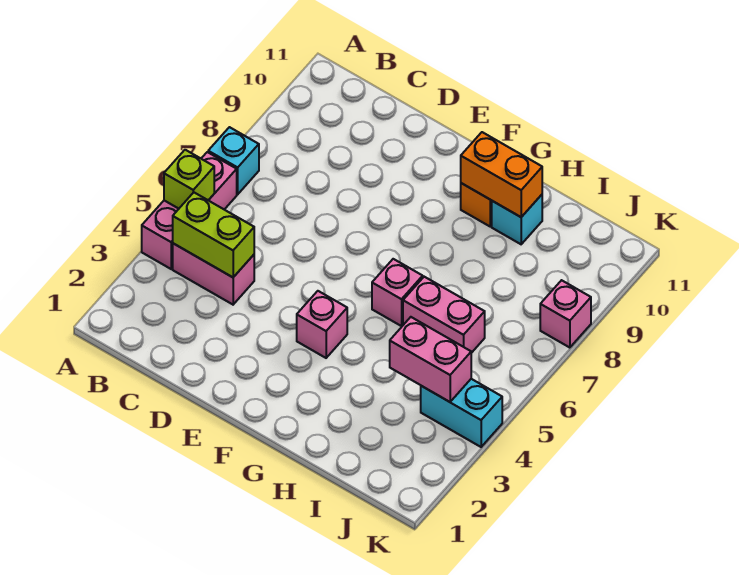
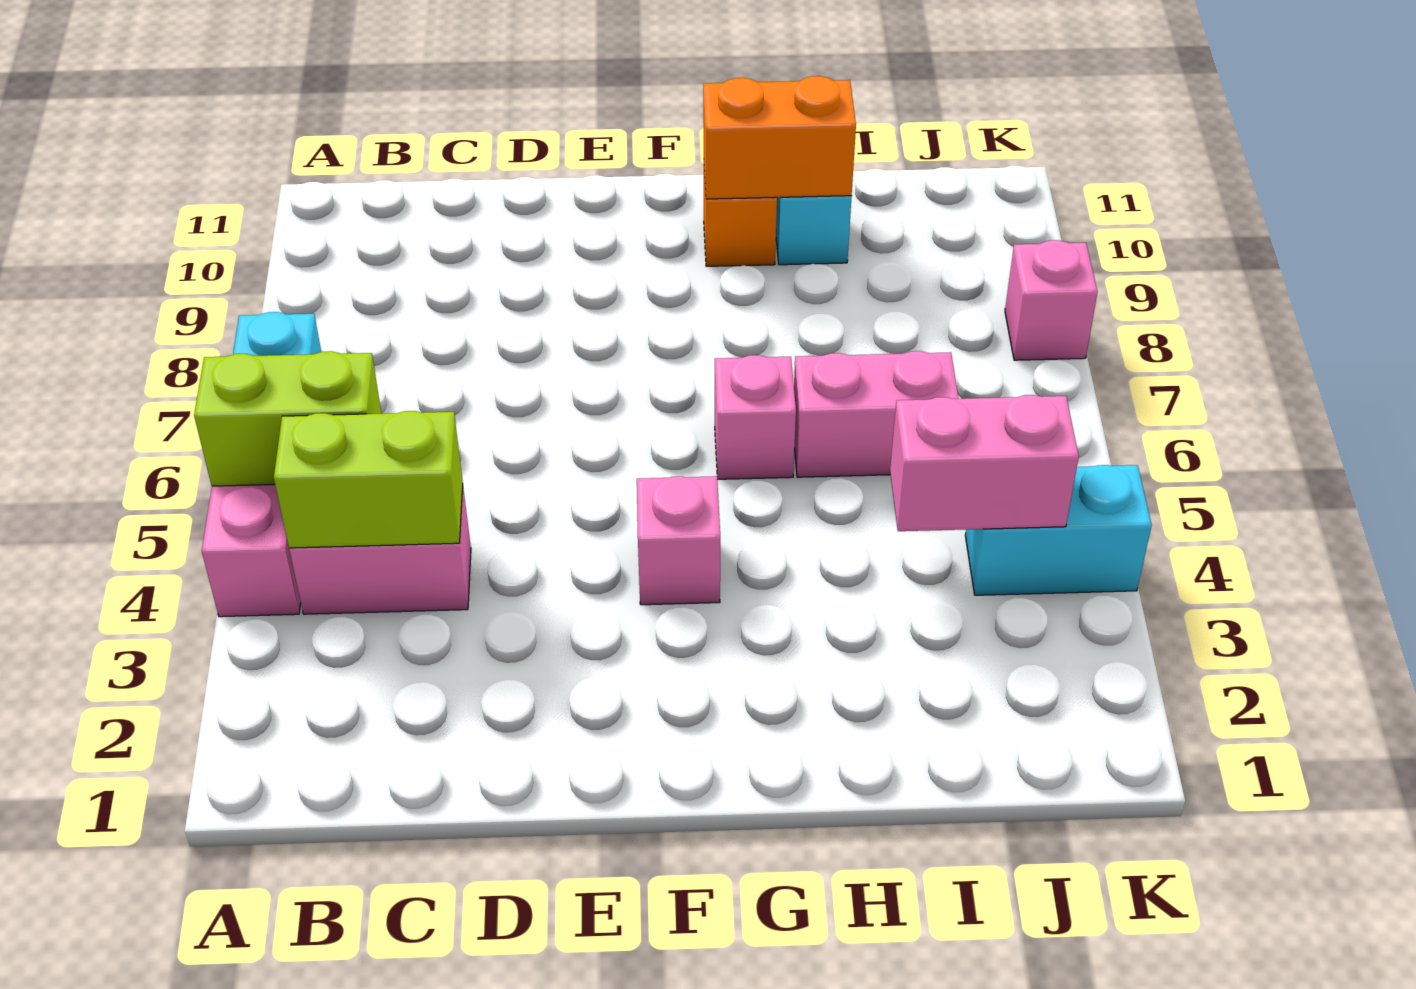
lime brick A5 level 2 -> lime brick A5:B5 level 2

